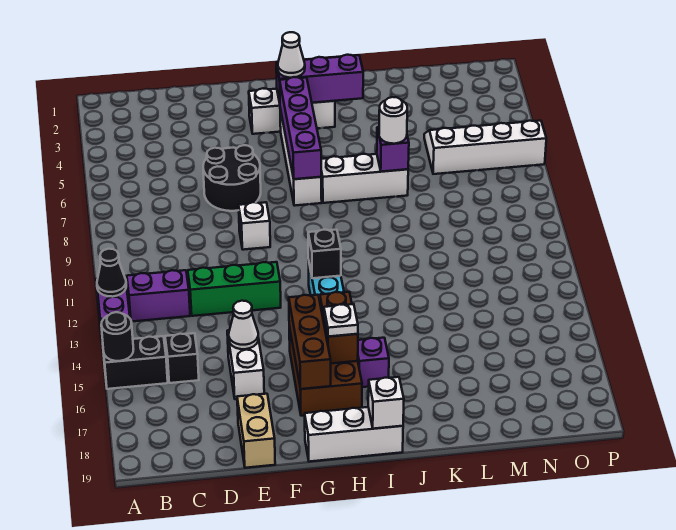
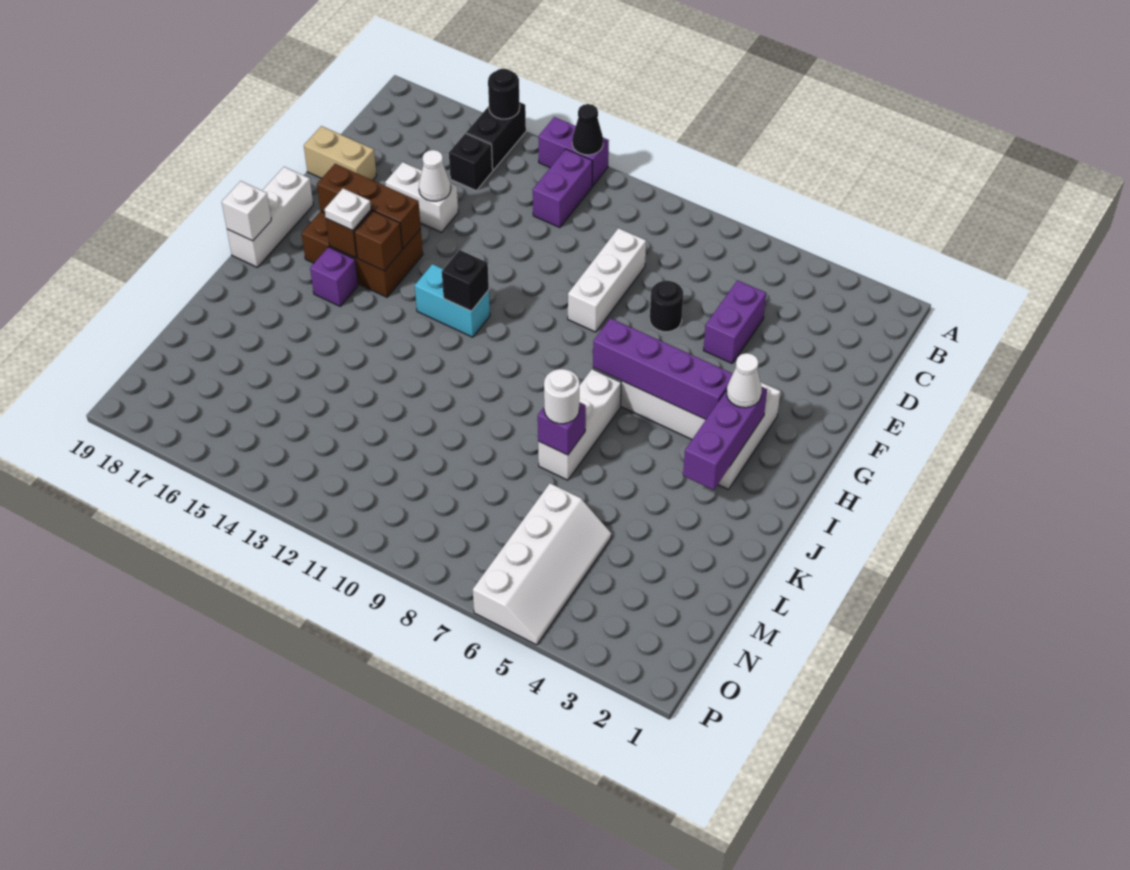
none -> purple brick D5:E5 level 1
green brick D12:F12 level 1 -> none
black round brick E6:F7 level 1 -> black round brick E7 level 1
white brick F9 level 1 -> white brick D9:F9 level 1

